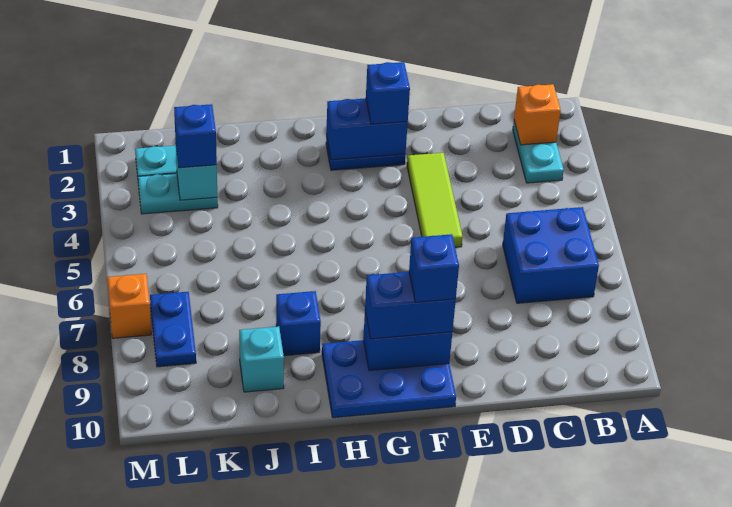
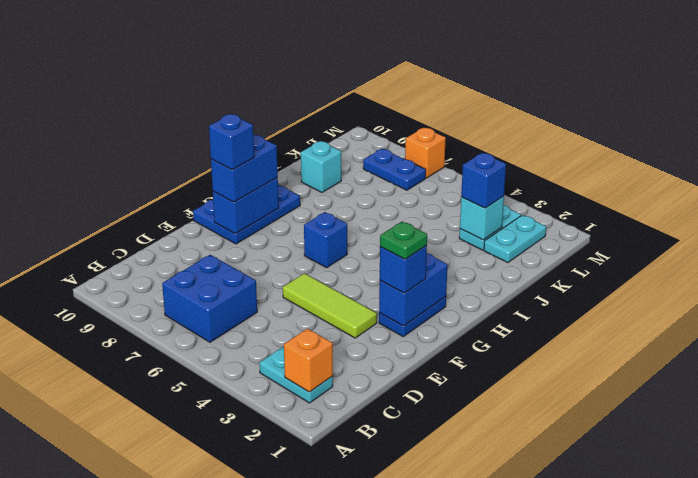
none -> green plate F2 level 4
blue brick I8 level 1 -> blue brick G6 level 1

